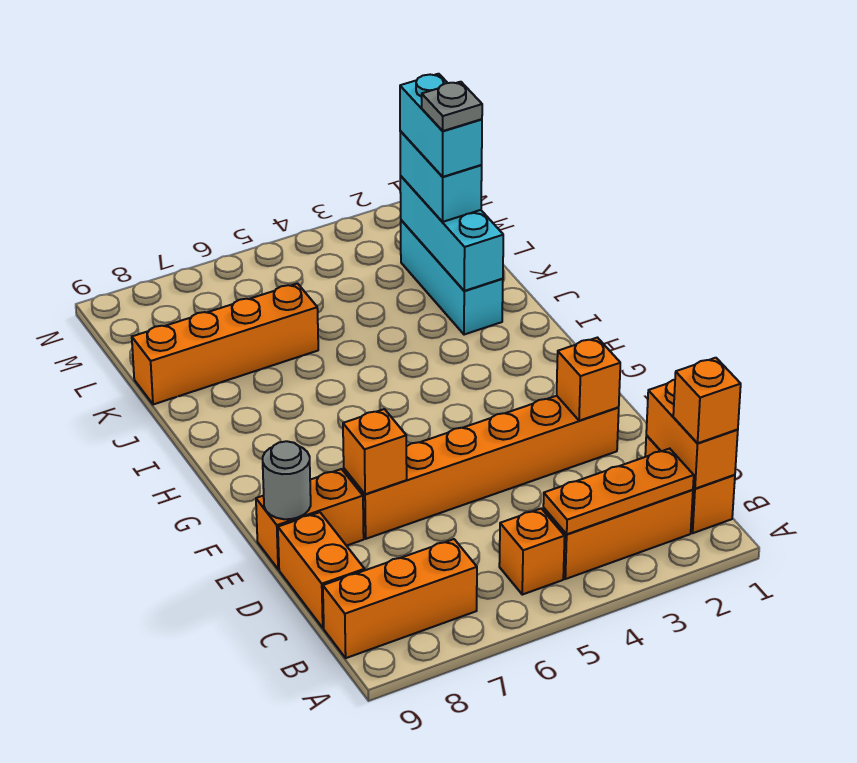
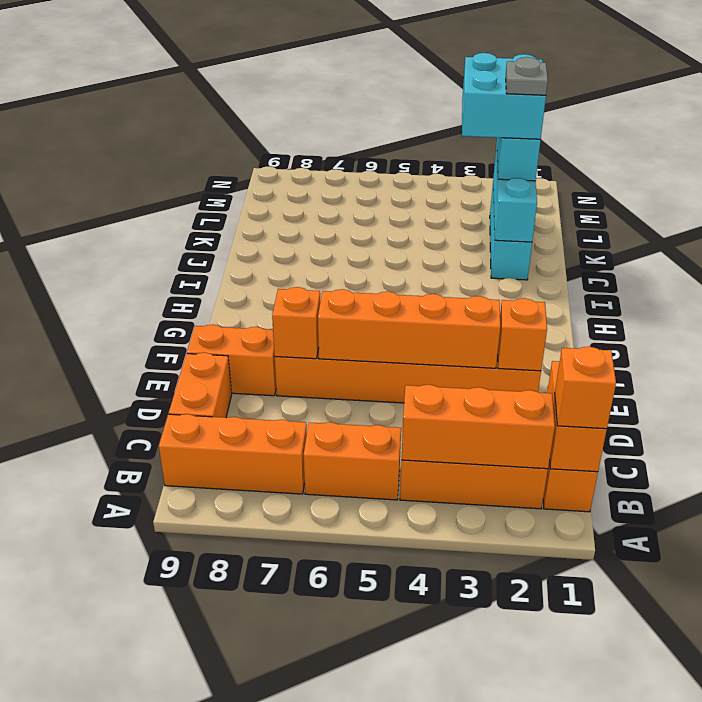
orange plate B2:B4 level 2 -> orange brick B2:B4 level 2
orange brick B5 level 1 -> orange brick B5:B6 level 1
grey round brick E9 level 2 -> none
cyan brick K2:L2 level 4 -> cyan brick K2:L3 level 4
orange brick K6:K9 level 1 -> orange brick E3:E6 level 2

